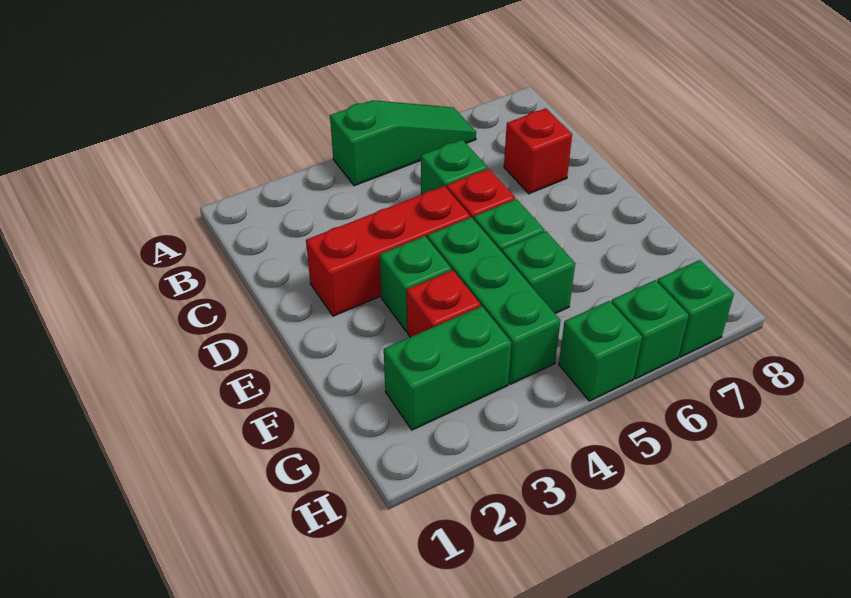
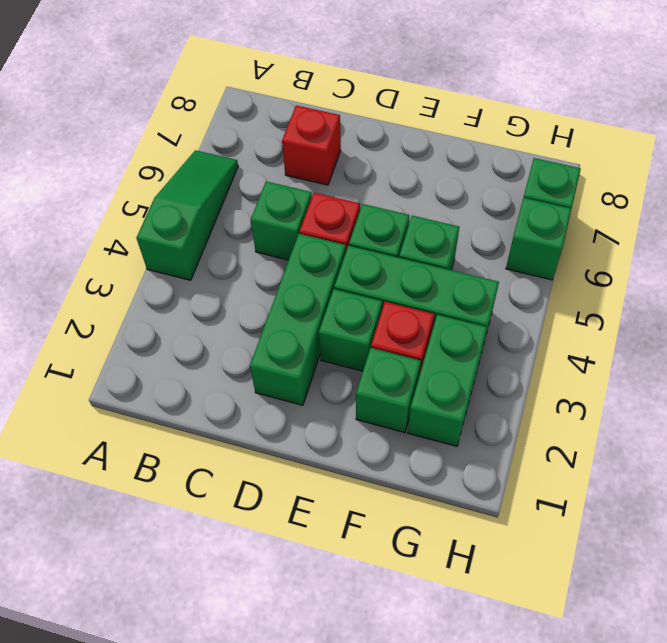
red brick D2:D4 level 1 -> green brick D2:D4 level 1
green brick H5 level 1 -> green brick F2 level 1

